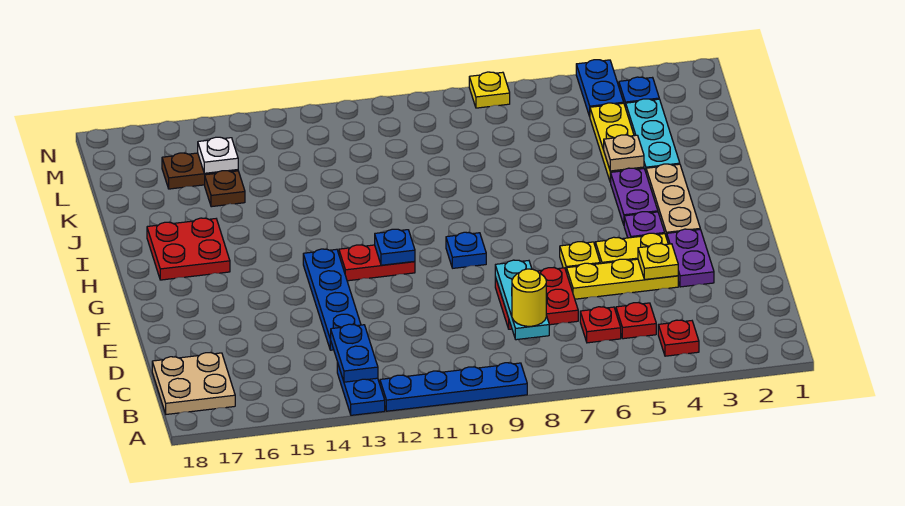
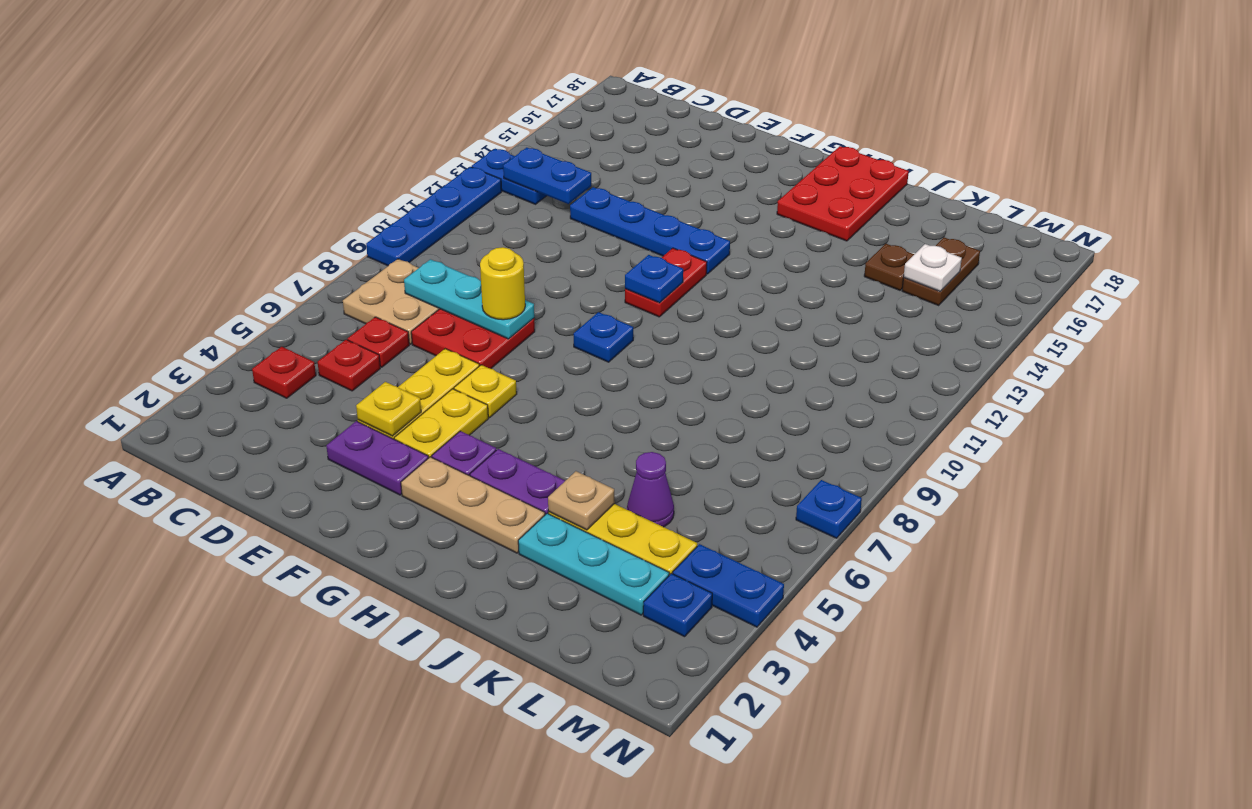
tan plate B17:C18 level 1 -> tan plate B7:C8 level 1
yellow round brick C8 level 3 -> yellow round brick E8 level 3
red plate H16:I17 level 1 -> red plate H16:I18 level 1
none -> purple cone K5 level 1
yellow plate N7 level 1 -> blue plate N7 level 1

